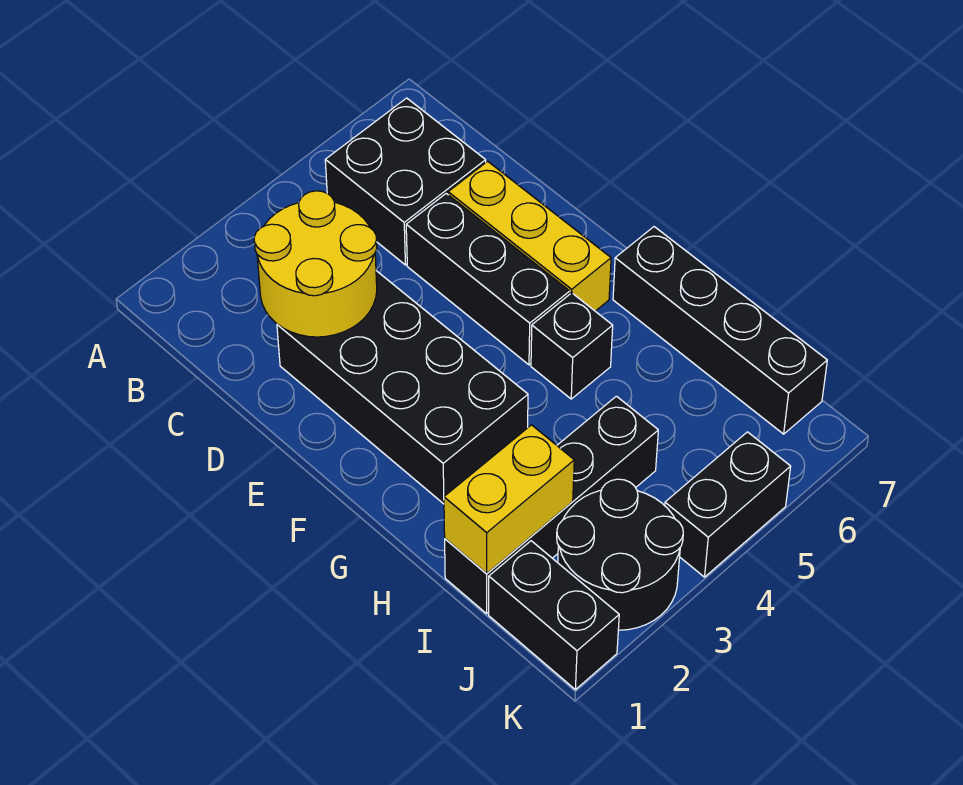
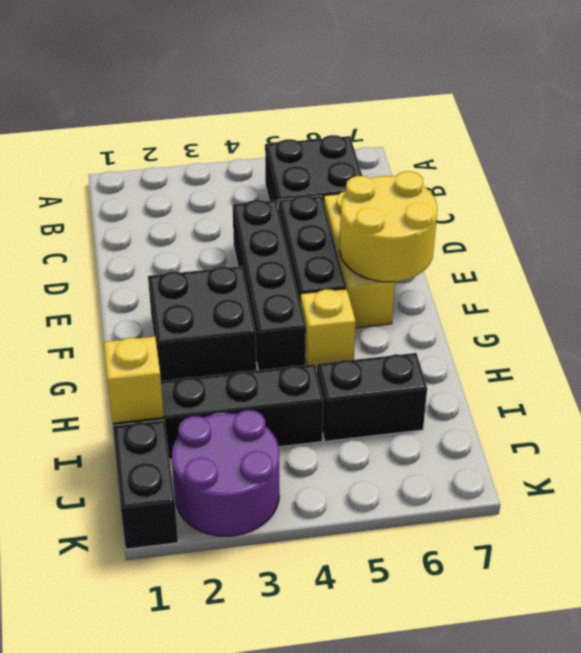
yellow round brick C2:D3 level 2 -> yellow round brick E6:F7 level 2
black brick D2:G3 level 1 -> black brick F2:G3 level 1
black brick G5 level 1 -> yellow brick G5 level 1
black brick G7:J7 level 1 -> black brick D4:G4 level 1
yellow brick I1:I2 level 2 -> yellow brick I1 level 2
black round brick J2:K3 level 1 -> purple round brick J2:K3 level 1
black brick K4:K5 level 1 -> black brick I5:I6 level 1

